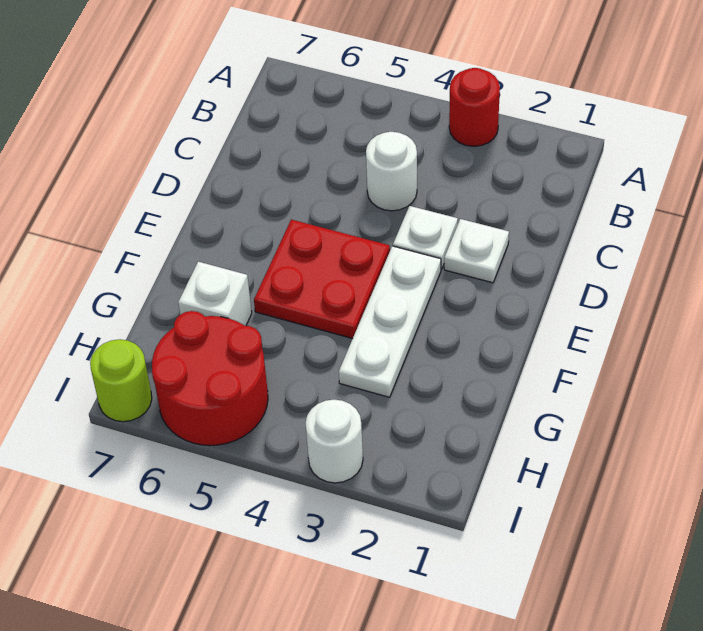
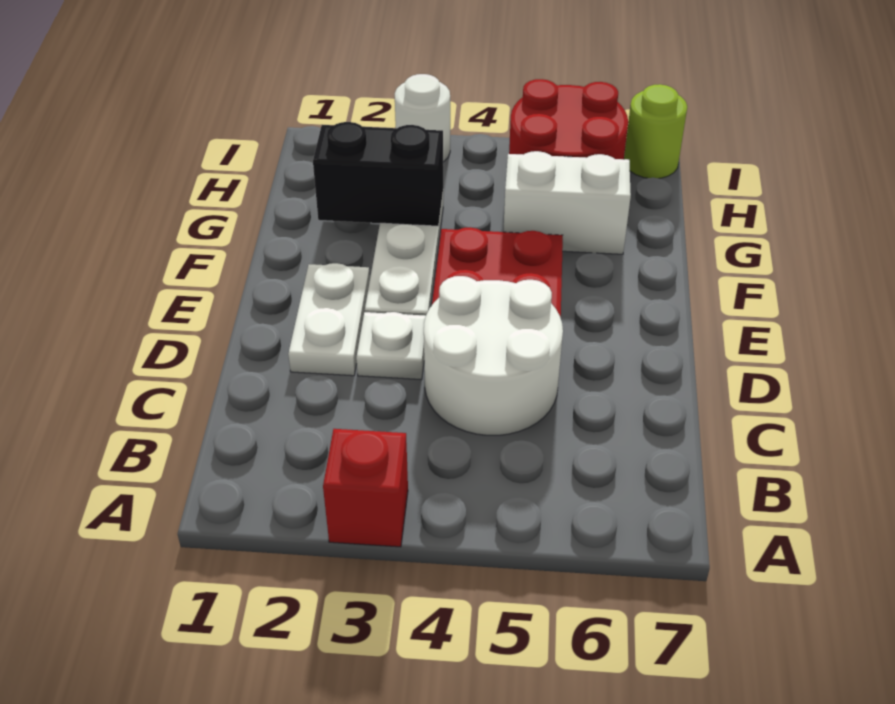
red round brick A3 level 1 -> red brick A3 level 1
white round brick C4 level 1 -> white round brick C4:D5 level 1
white plate D2 level 1 -> white plate D2:E2 level 1
none -> black brick G2:G3 level 2
white brick G6 level 1 -> white brick G5:G6 level 1

